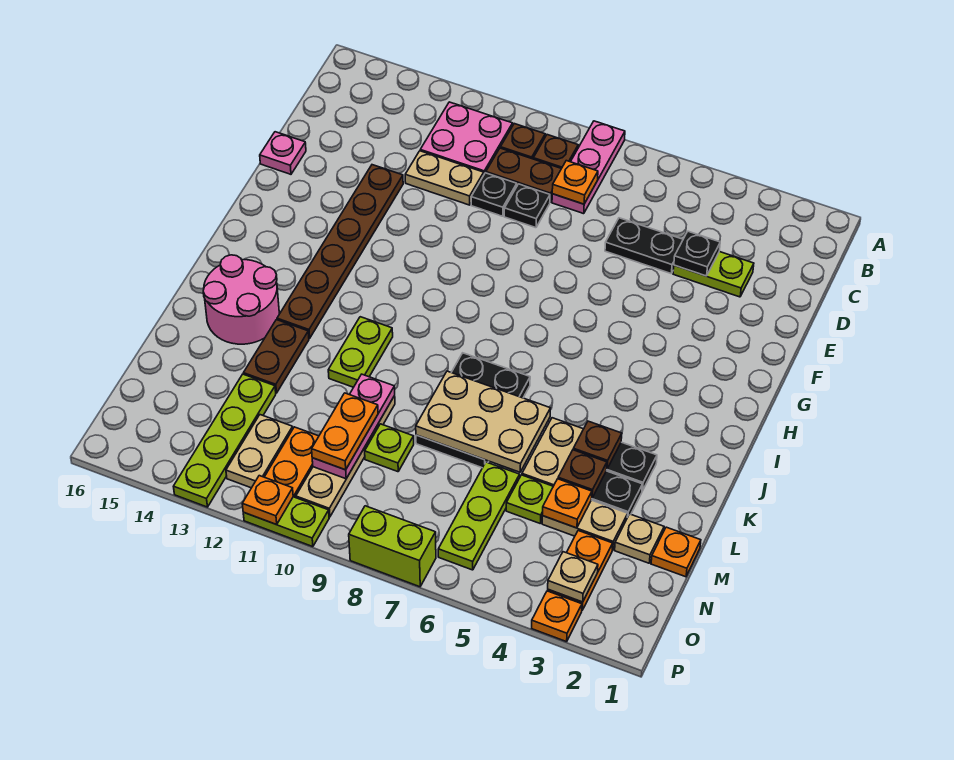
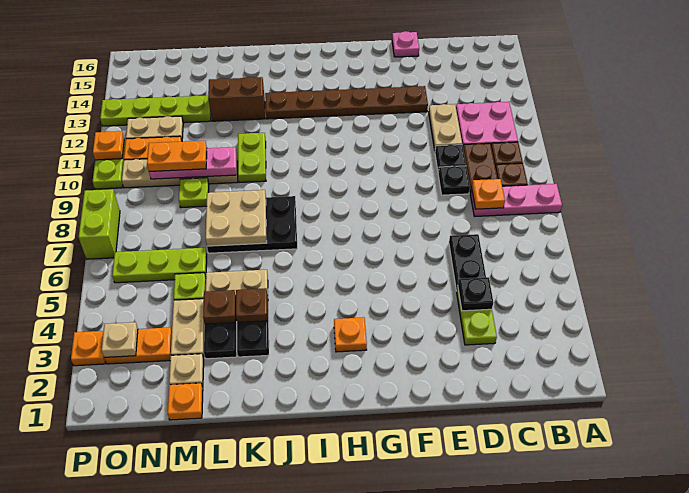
lime plate J11:K11 level 1 -> lime plate K10:K11 level 1
pink round brick J14:K15 level 1 -> none
tan plate K6:L8 level 2 -> tan plate K7:L8 level 2
brown plate K13:L13 level 1 -> brown brick K13:L13 level 1
orange plate M4 level 2 -> orange plate H3 level 1

